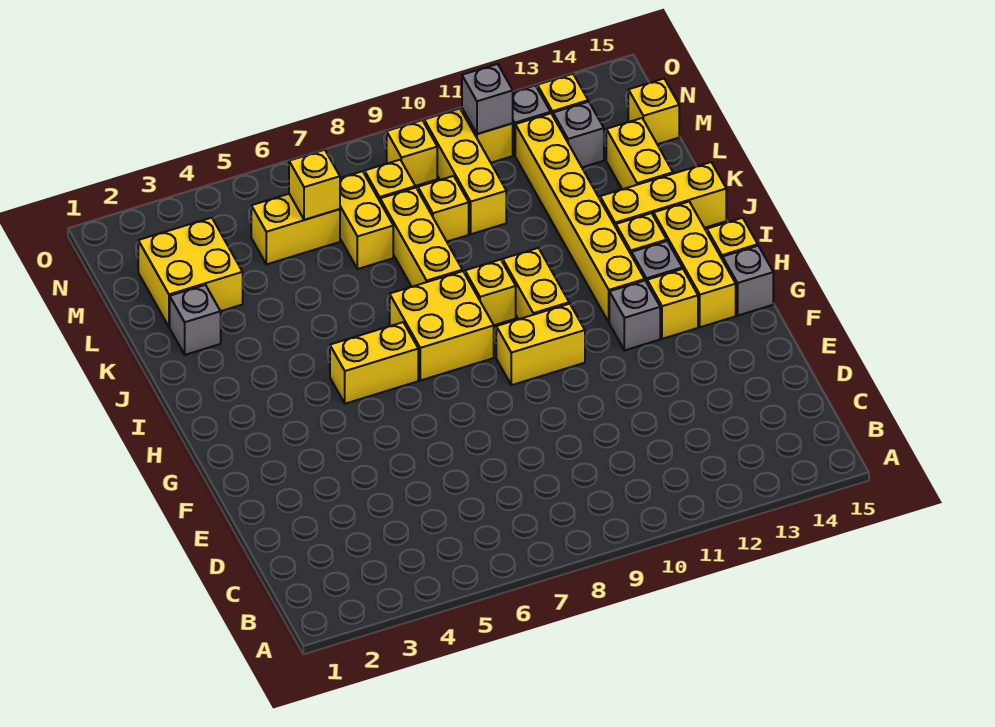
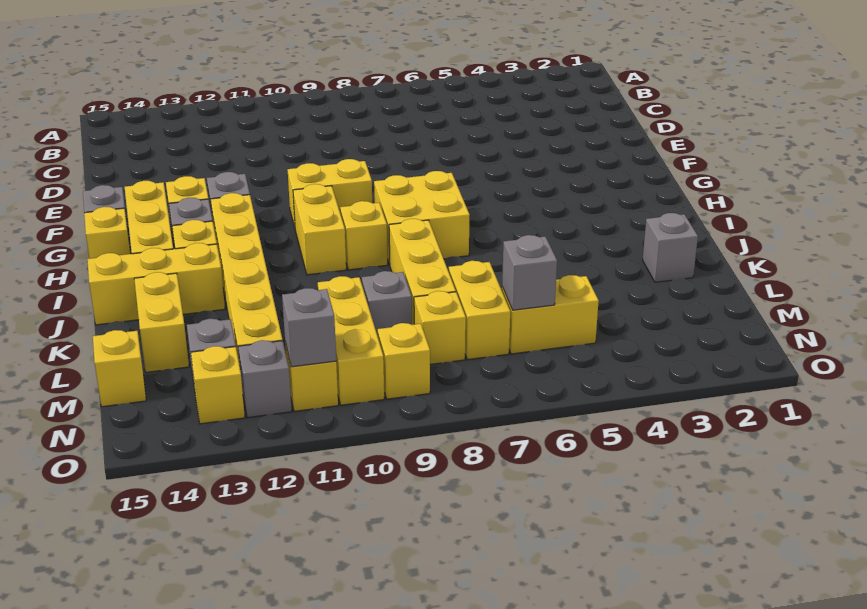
yellow brick H5:H6 level 1 -> none
yellow brick L2:M3 level 1 -> none
yellow brick L9 level 1 -> grey brick L9 level 1
yellow brick M6 level 2 -> grey brick M6 level 2

